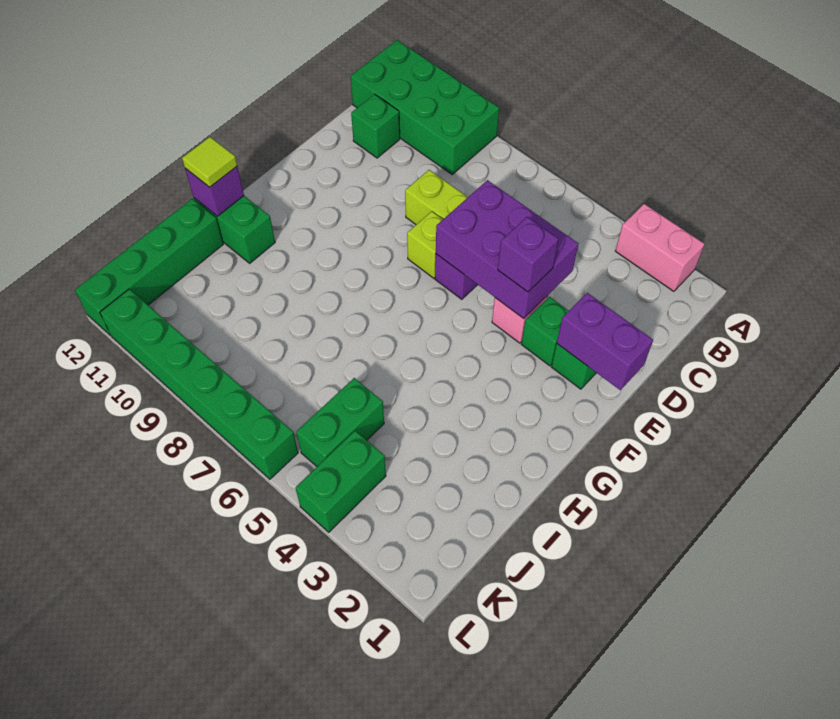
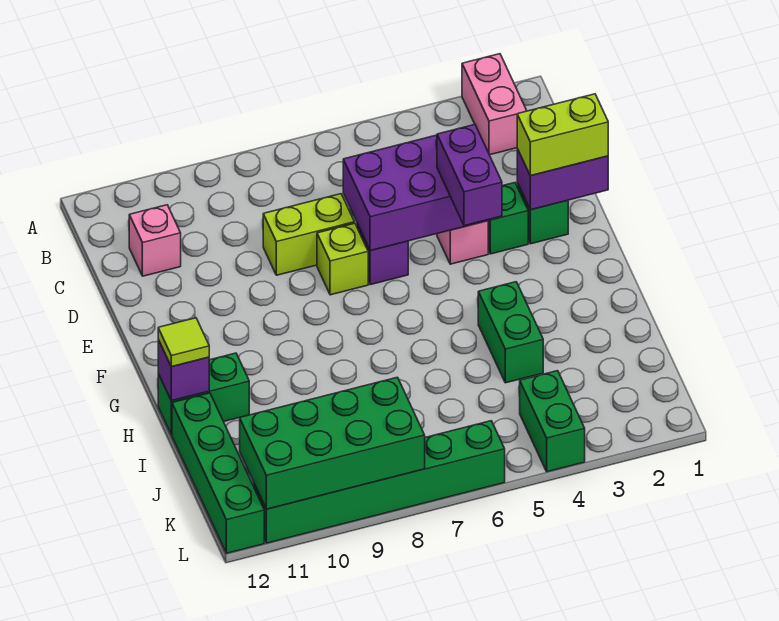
pink brick A2:A3 level 1 -> pink brick A2:B2 level 1
green brick A9:B12 level 1 -> green brick K8:L11 level 2
green brick C11 level 1 -> pink brick C11 level 1
none -> lime brick E1:E2 level 3
purple brick E4 level 3 -> purple brick E4:F4 level 3
green brick J5:K5 level 1 -> green brick H4:I4 level 1

